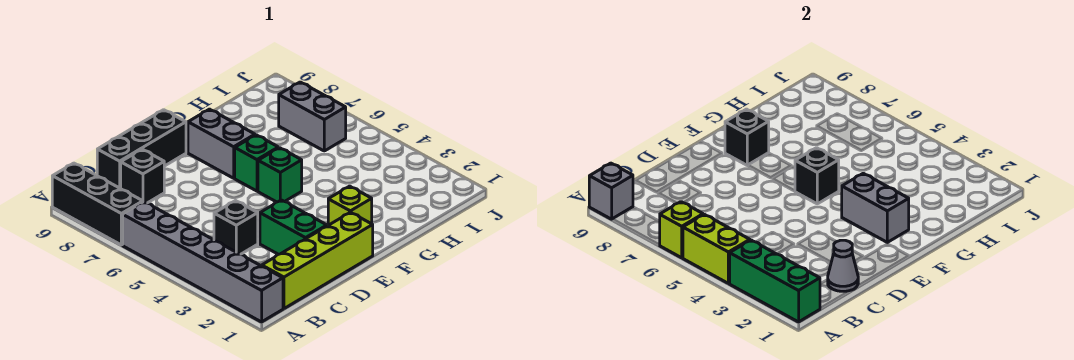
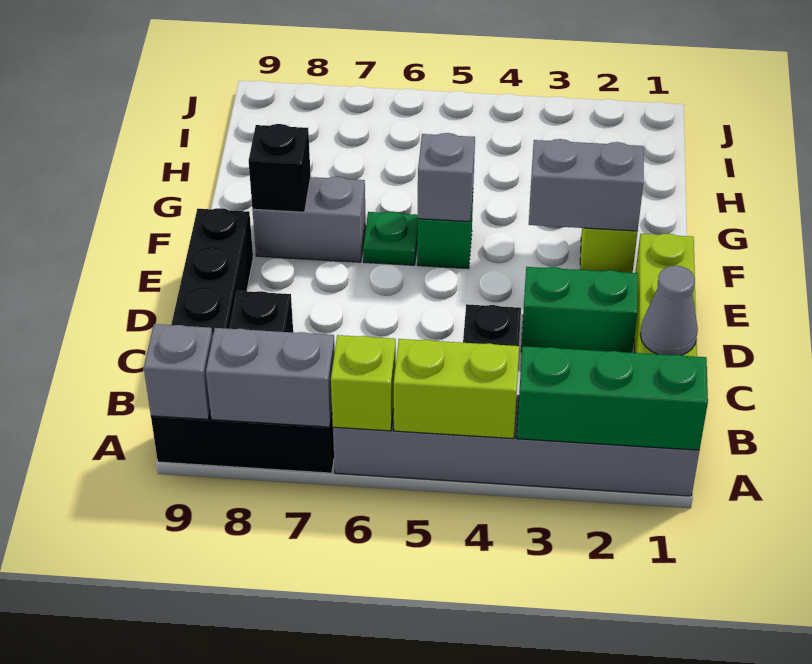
black brick F5 level 2 -> grey brick F5 level 2
green brick F6 level 1 -> green plate F6 level 1
grey brick I6:I7 level 1 -> grey brick A7:A8 level 2

